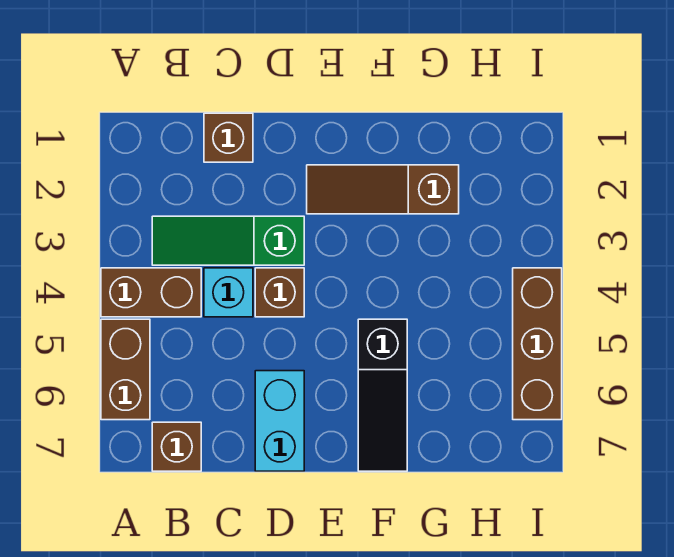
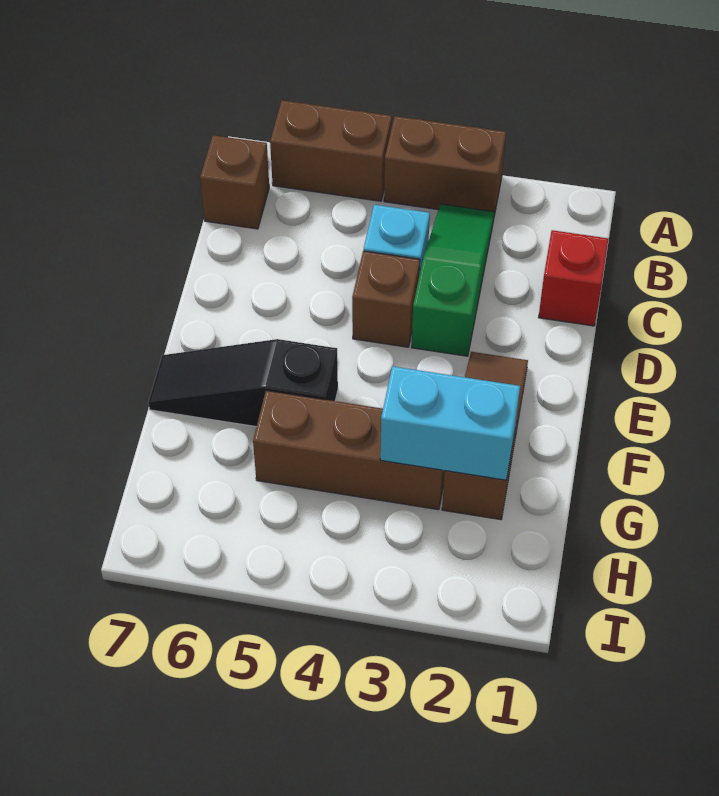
brown brick A4:B4 level 1 -> brown brick A3:A4 level 1
brown brick C1 level 1 -> red brick C1 level 1
cyan brick D6:D7 level 1 -> cyan brick G2:G3 level 2
brown brick I4:I6 level 1 -> brown brick G3:G5 level 1

